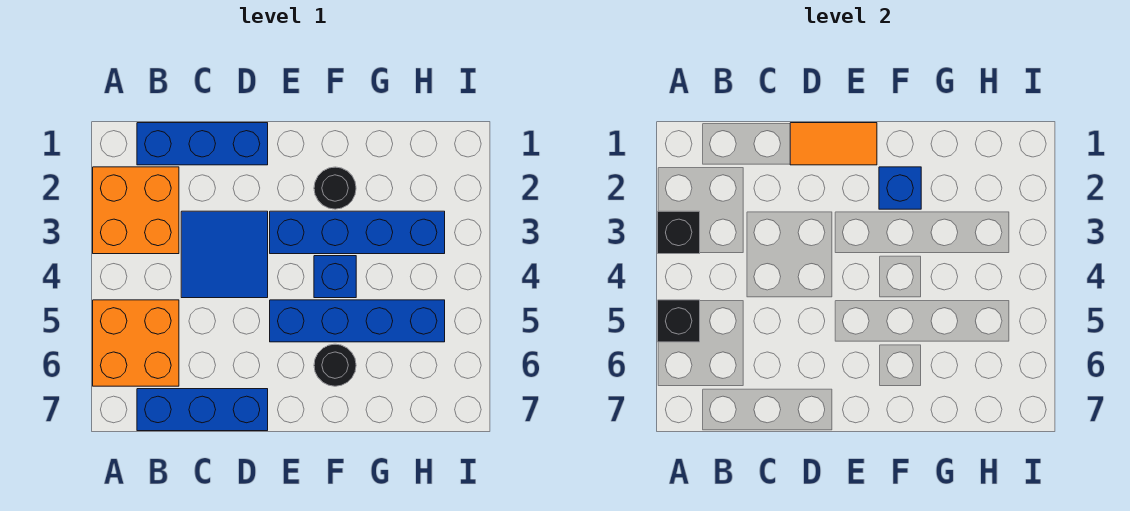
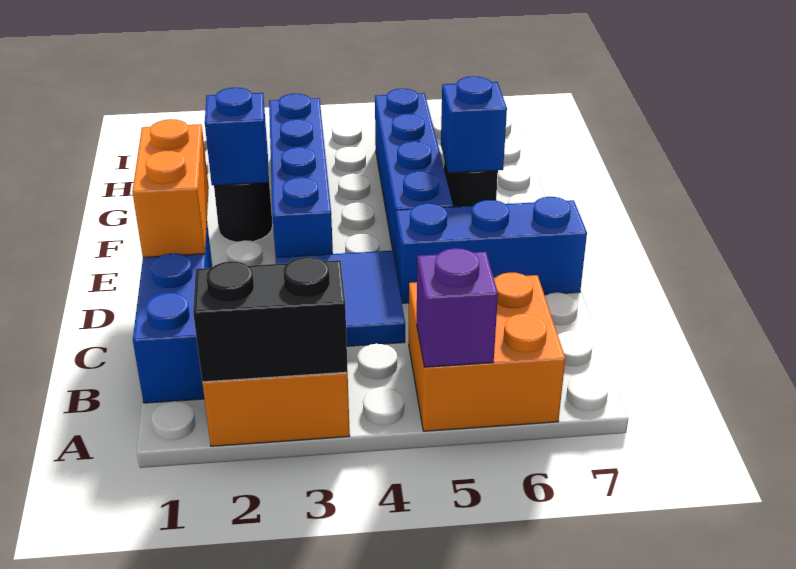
black brick A3 level 2 -> black brick A2:A3 level 2
black brick A5 level 2 -> purple brick A5 level 2
blue brick B7:D7 level 1 -> blue brick D5:D7 level 1
orange tile D1:E1 level 2 -> orange brick D1:E1 level 2
blue brick F4 level 1 -> blue brick F6 level 2

